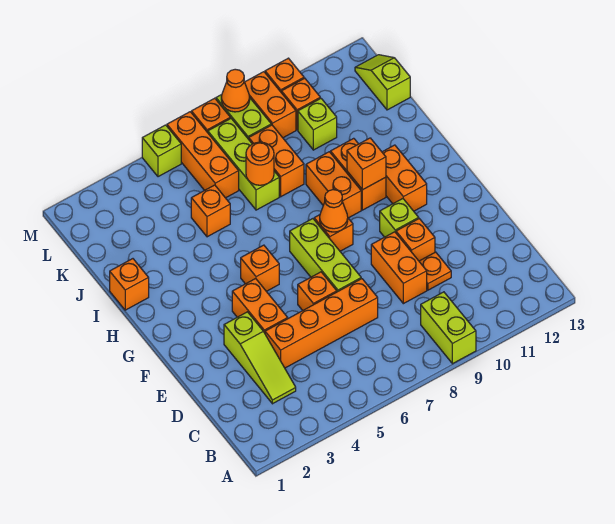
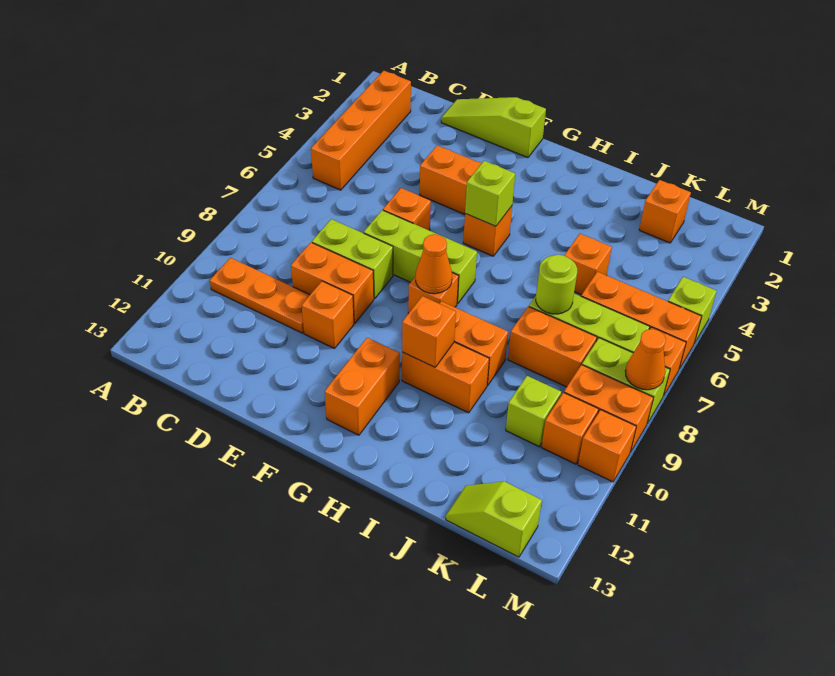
lime brick A9:B9 level 1 -> lime brick D8:E8 level 1
lime slope C3:E3 level 1 top E -> lime slope D1:F1 level 1 top F
orange brick D4:D7 level 1 -> orange brick B2:B5 level 1
orange plate D10 level 1 -> orange plate B10:D10 level 1
lime brick F10 level 1 -> lime brick G5 level 2
orange brick G11:H11 level 1 -> orange brick G11:G12 level 1
orange brick I1 level 1 -> orange brick K2 level 1
orange round brick J7 level 2 -> lime round brick J7 level 2
lime slope K13:L13 level 1 top K -> lime slope K13:L13 level 1 top L

